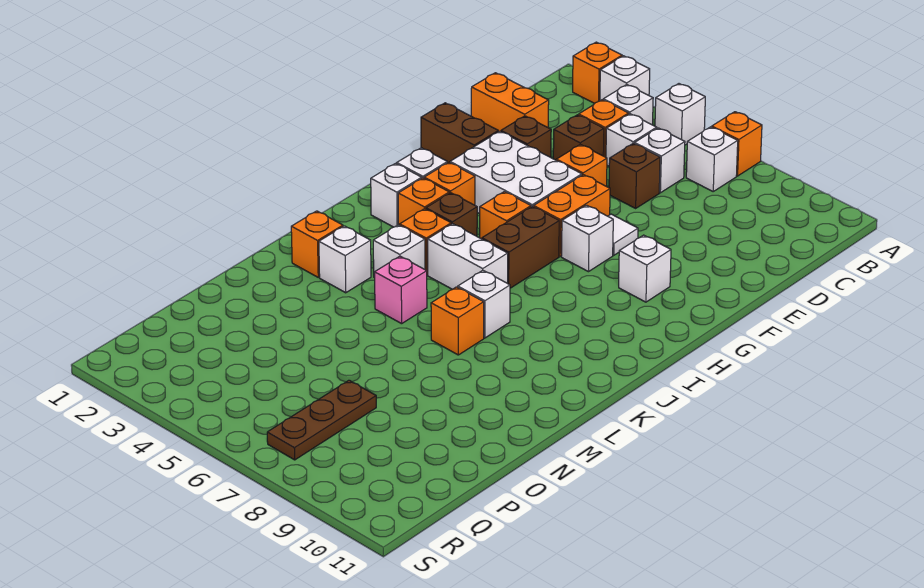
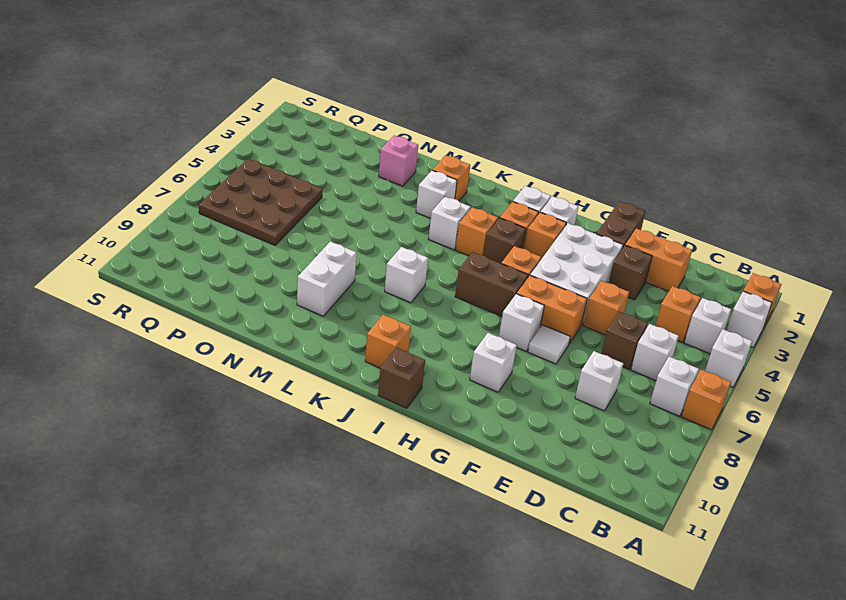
white brick C5 level 1 -> white brick D8 level 1
orange brick D1:D2 level 1 -> orange brick D2:E2 level 1
brown brick D4 level 1 -> brown brick I11 level 1
white brick J5:J6 level 1 -> white brick M8:M9 level 1
pink brick L5 level 1 -> pink brick N2 level 1
orange brick L7 level 1 -> orange brick J10 level 1
brown plate P7:R7 level 1 -> brown plate P5:R7 level 1

